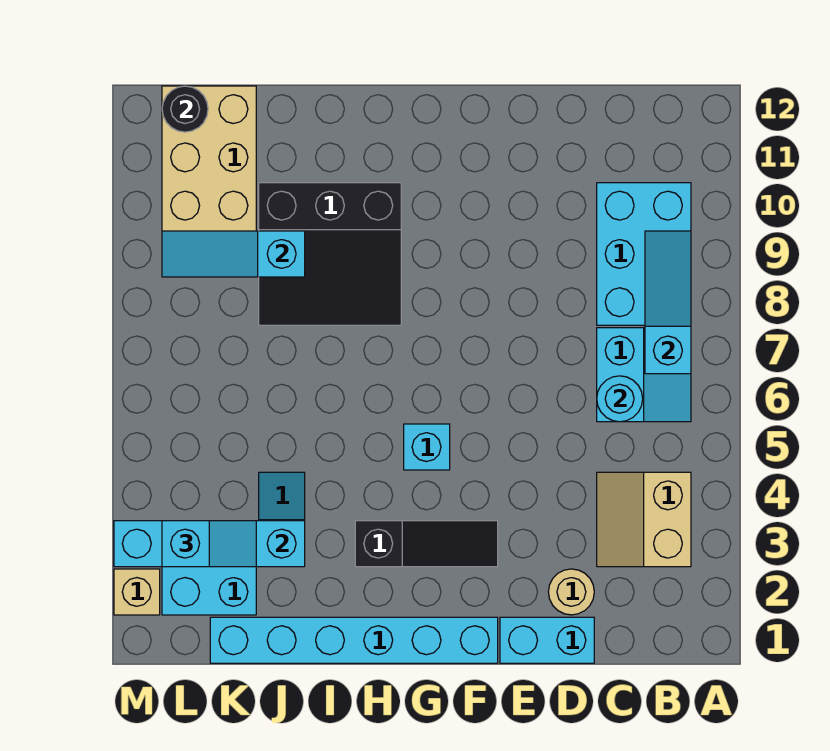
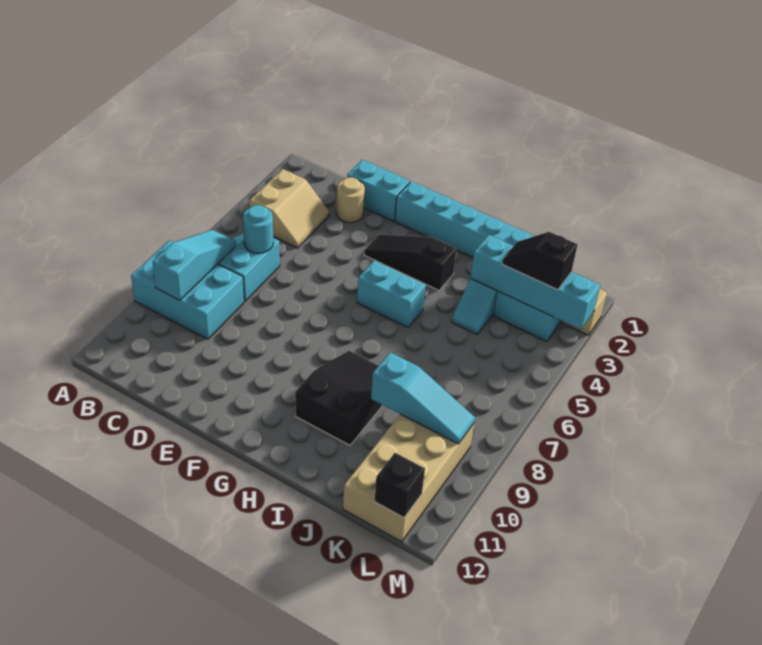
cyan slope B7:B9 level 2 top 7 -> cyan slope B7:B9 level 2 top 9
cyan brick B8:C10 level 1 -> cyan brick A8:C9 level 1
cyan brick G5 level 1 -> cyan brick G5:H5 level 1
black slope H8:J10 level 1 top 10 -> black slope H8:I10 level 1 top 10
cyan slope K3:L3 level 3 top L -> black slope K3:L3 level 3 top L
black round brick L12 level 2 -> black brick L12 level 2

